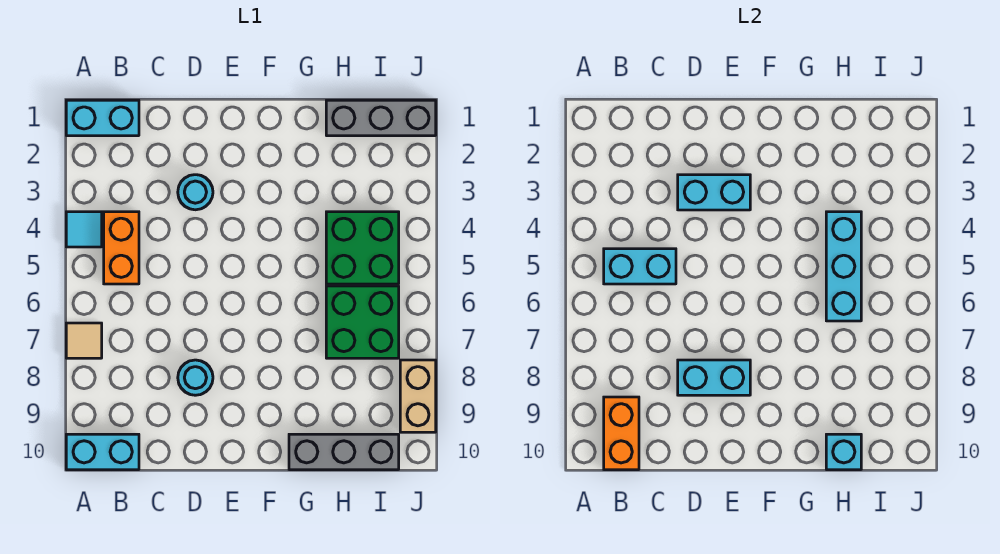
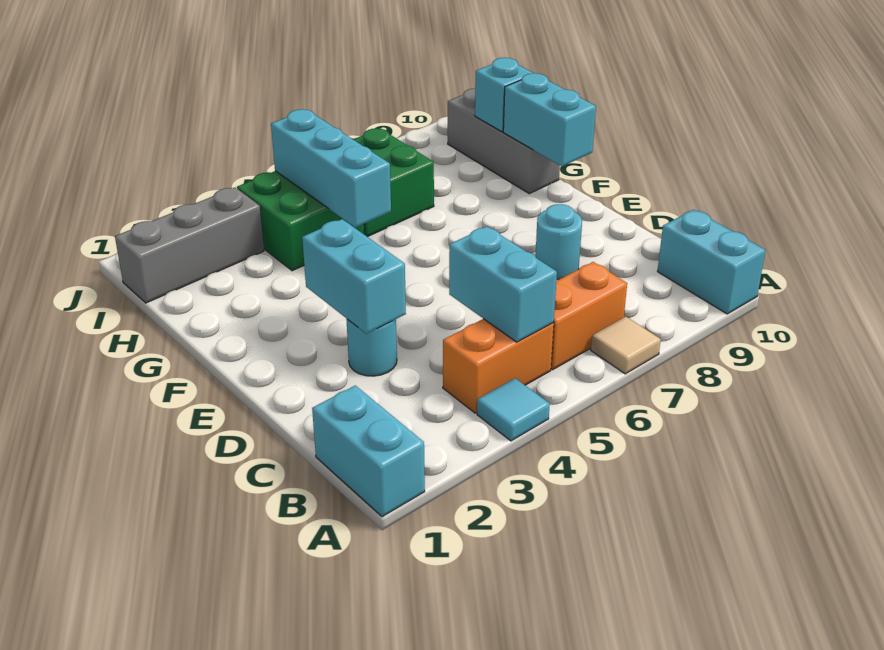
orange brick B9:B10 level 2 -> orange brick B6:B7 level 1
cyan brick D8:E8 level 2 -> cyan brick F10:G10 level 2
grey brick H1:J1 level 1 -> grey brick I1:I3 level 1
cyan brick H4:H6 level 2 -> cyan brick G5:I5 level 2
tan brick J8:J9 level 1 -> none

